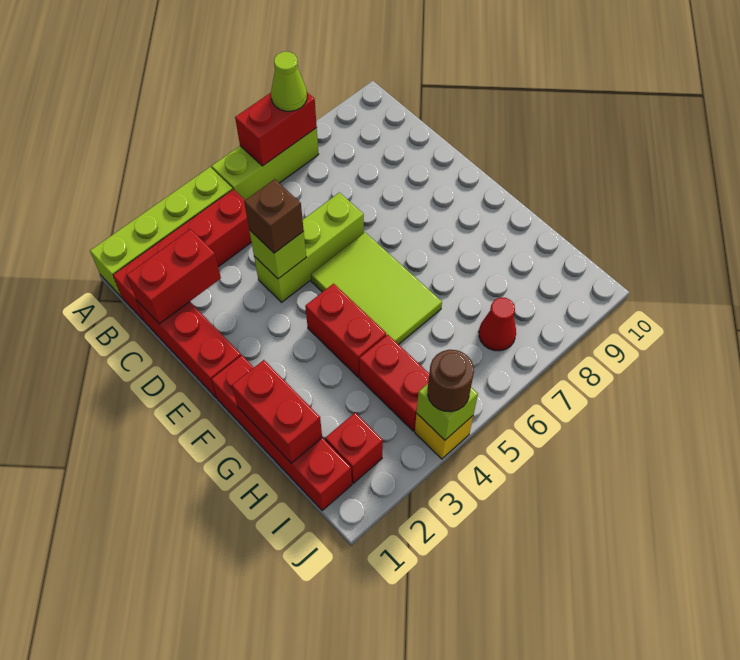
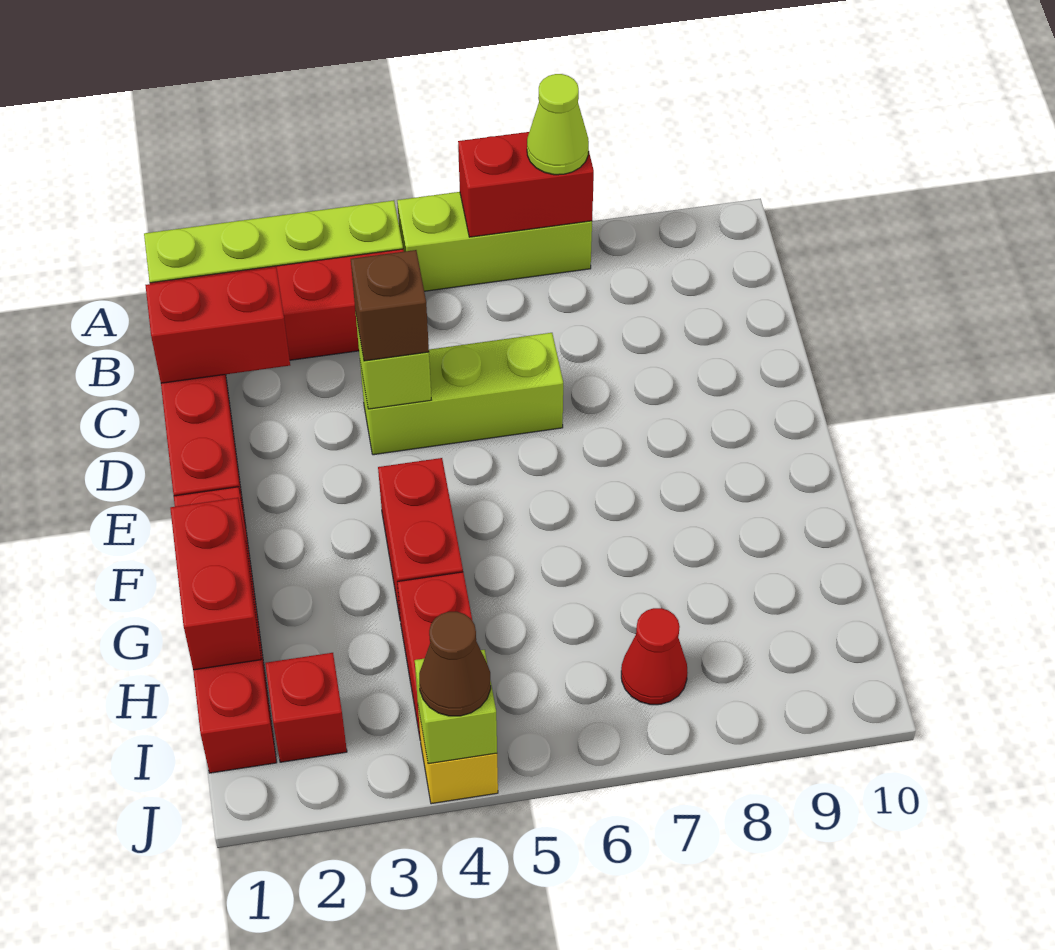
lime tile E5:G6 level 1 -> none
brown round brick J4 level 3 -> brown cone J4 level 3

